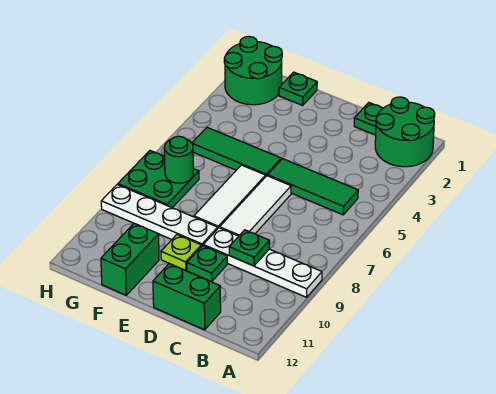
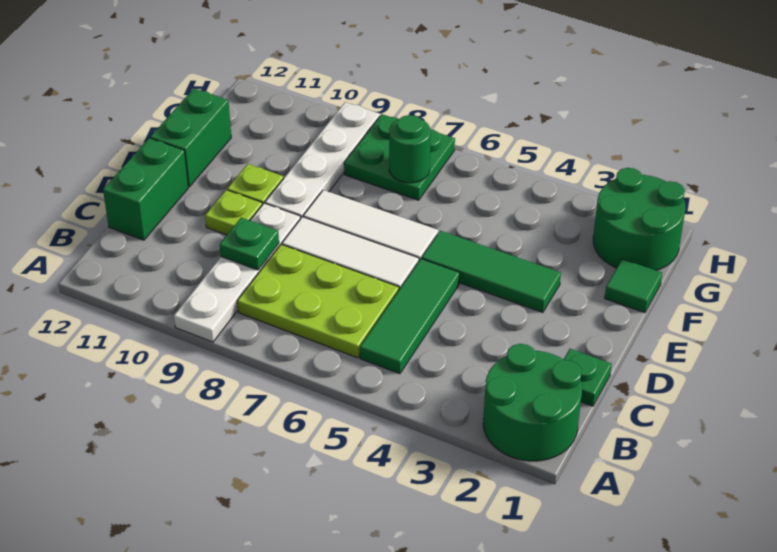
none -> lime plate B6:C8 level 1
green plate D10 level 1 -> lime plate D10 level 1
green tile E5:G5 level 1 -> green tile E3:E5 level 1
green plate F1 level 1 -> green tile F1 level 1
green brick F11:F12 level 1 -> green brick E12:F12 level 1

